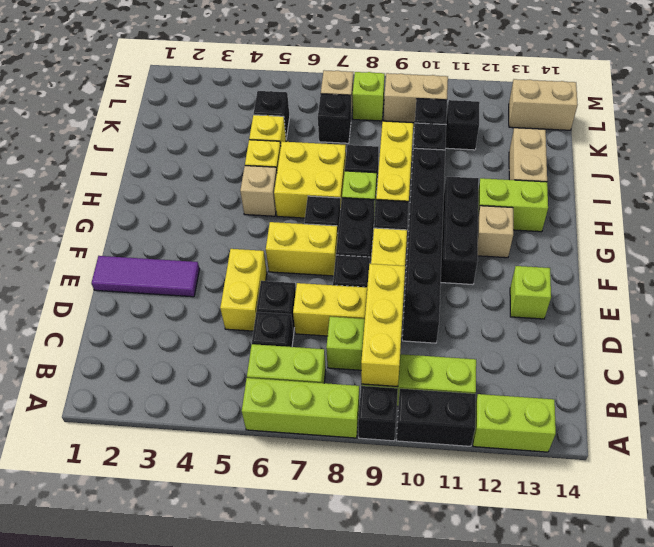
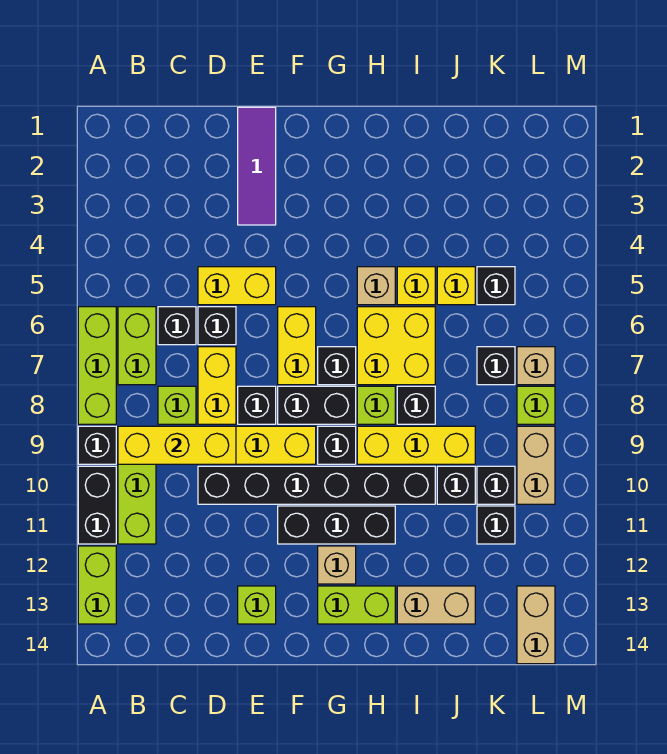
lime brick H12:H13 level 1 -> lime brick G13:H13 level 1

